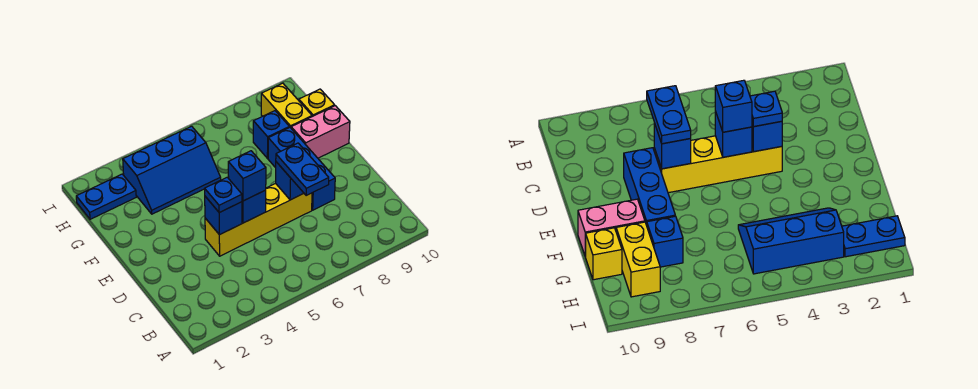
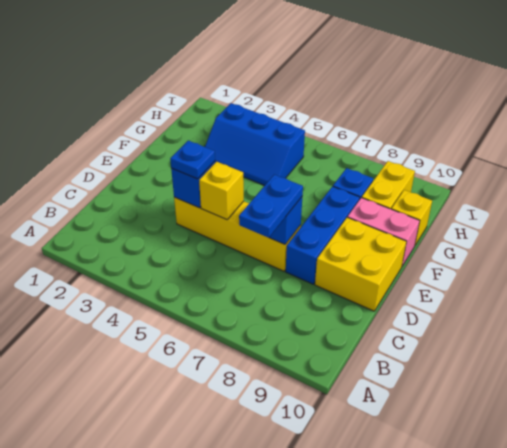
blue brick D5 level 2 -> yellow brick D5 level 2
blue brick D5 level 3 -> none
none -> yellow brick D9:E10 level 1
blue plate H1:H2 level 1 -> none

